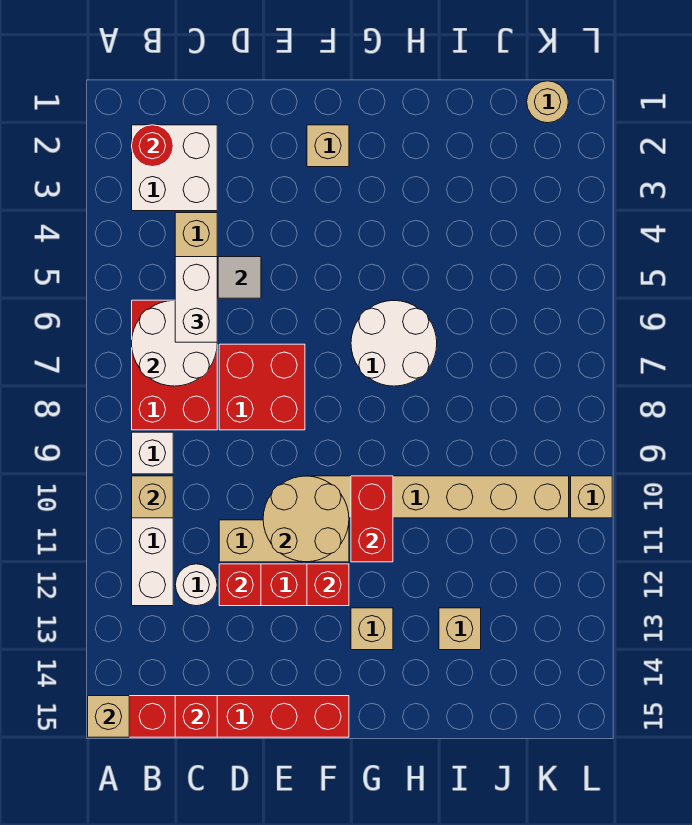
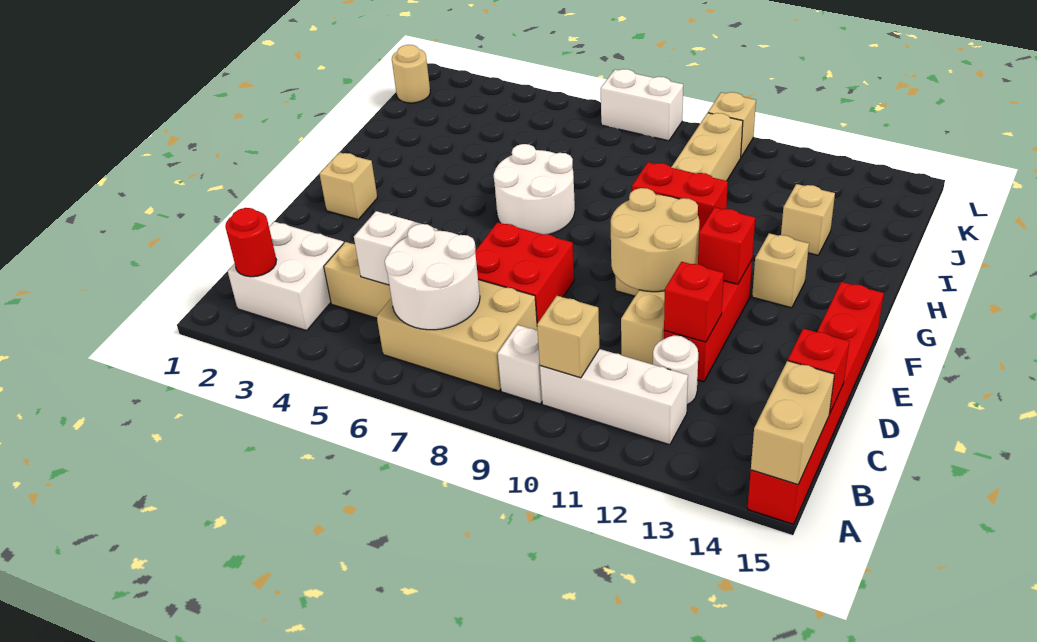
tan brick A15 level 2 -> tan brick A15:B15 level 2
red brick B6:C8 level 1 -> tan brick B6:C8 level 1
white brick C5:C6 level 3 -> white brick L7:L8 level 1

